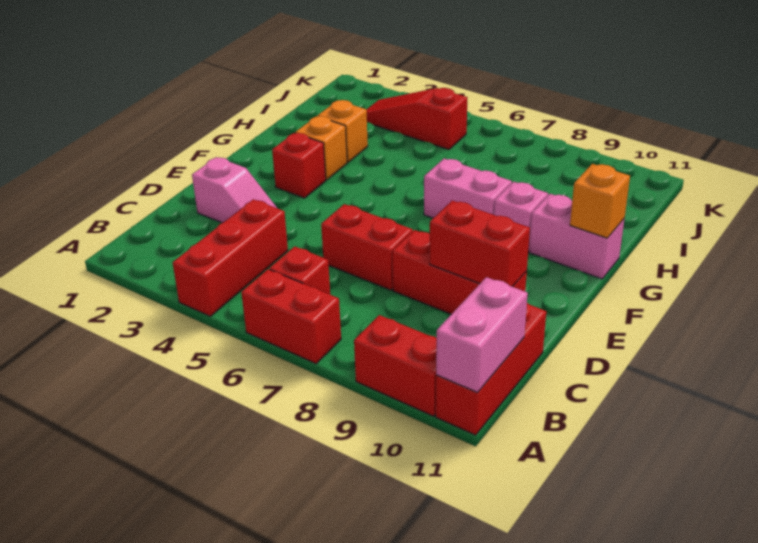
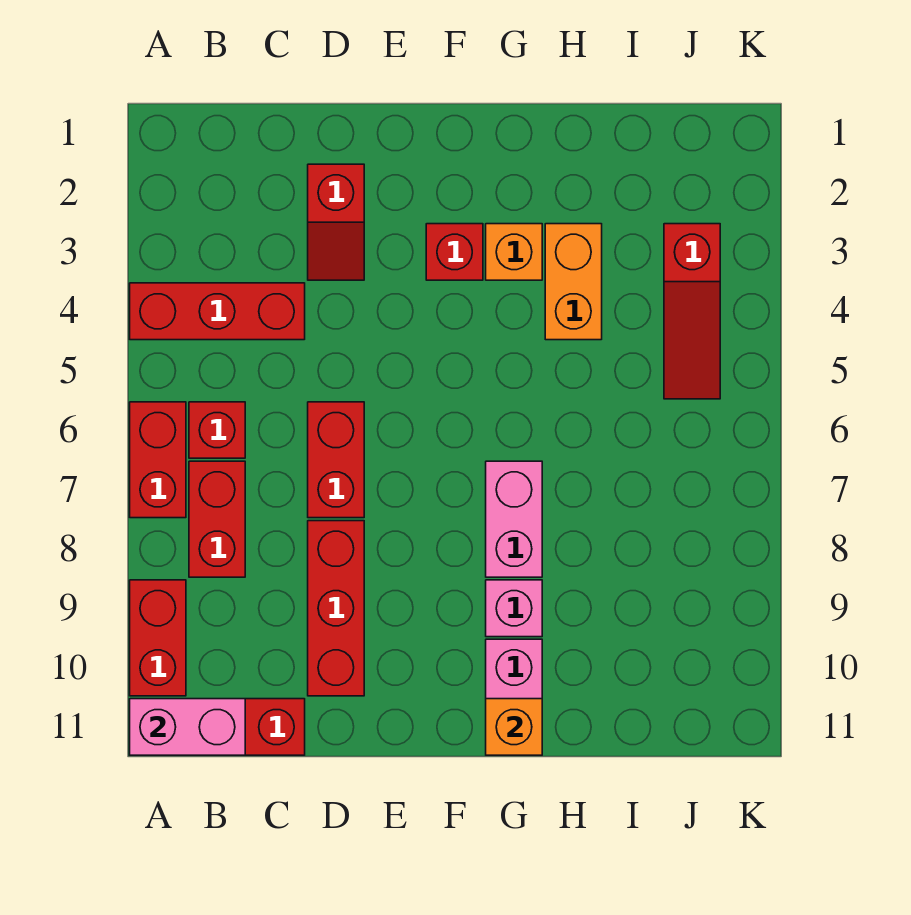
pink slope D2:D3 level 1 top 2 -> red slope D2:D3 level 1 top 2
red brick D9:D10 level 2 -> red brick B7:B8 level 1
orange brick H3 level 1 -> orange brick H3:H4 level 1
red slope J3:J5 level 1 top 5 -> red slope J3:J5 level 1 top 3

